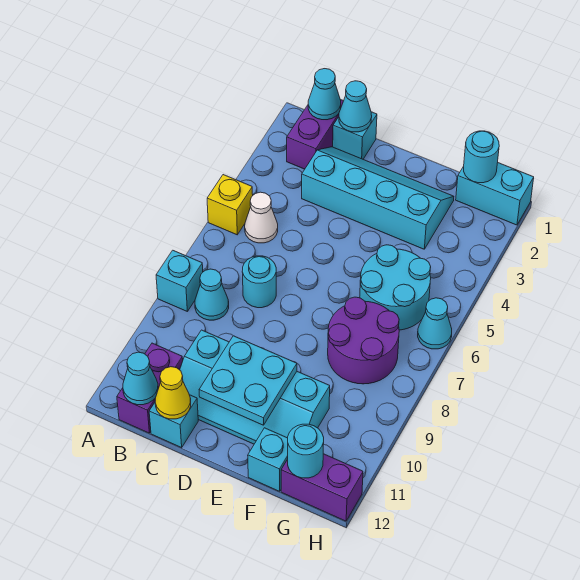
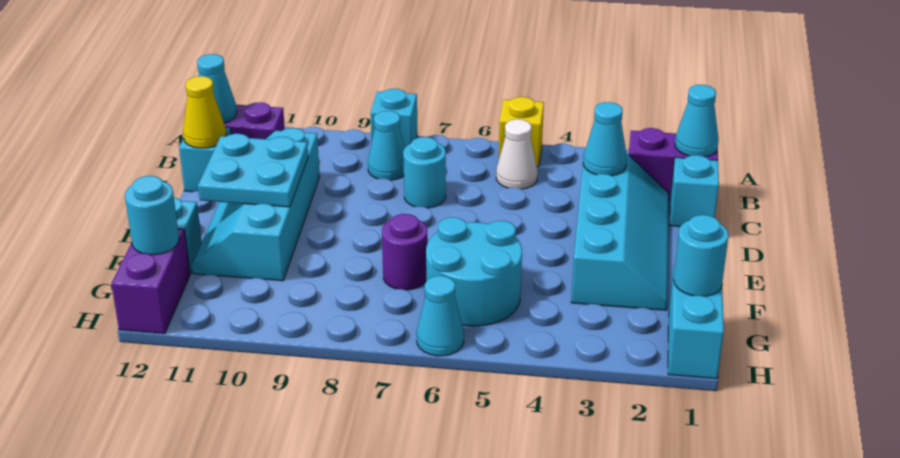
cyan cone C1 level 2 -> cyan cone C3 level 2
purple round brick F7:G8 level 1 -> purple round brick F7 level 1

